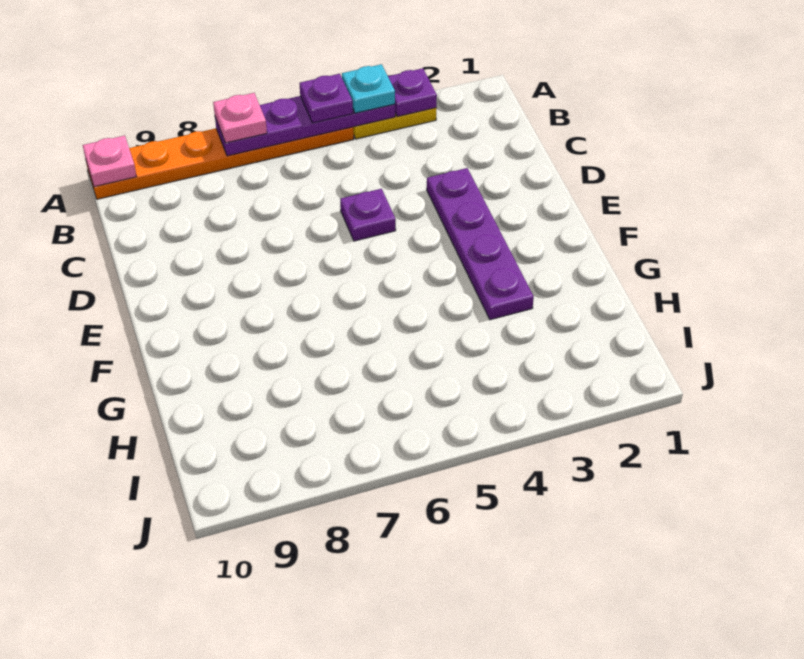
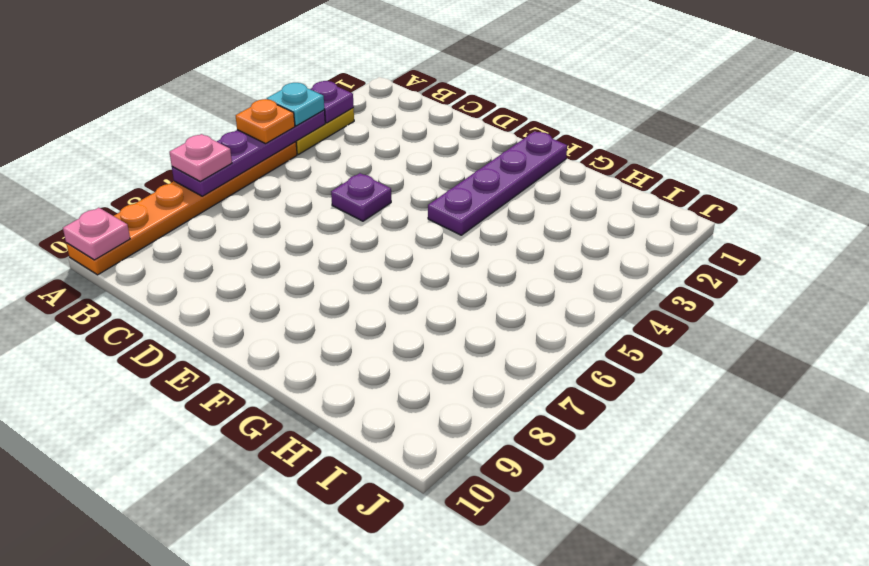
purple plate A5 level 3 -> orange plate A5 level 3
purple plate D3:G3 level 1 -> purple plate F1:F4 level 1

